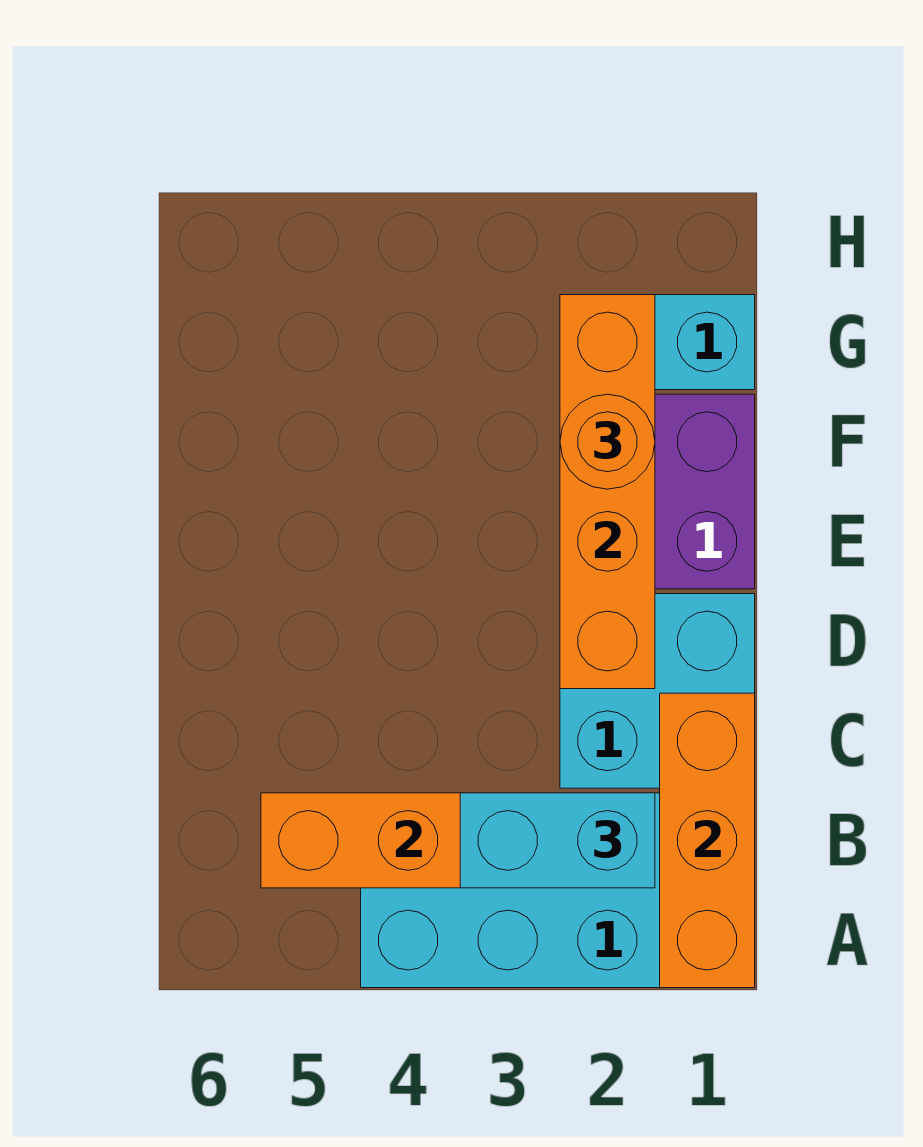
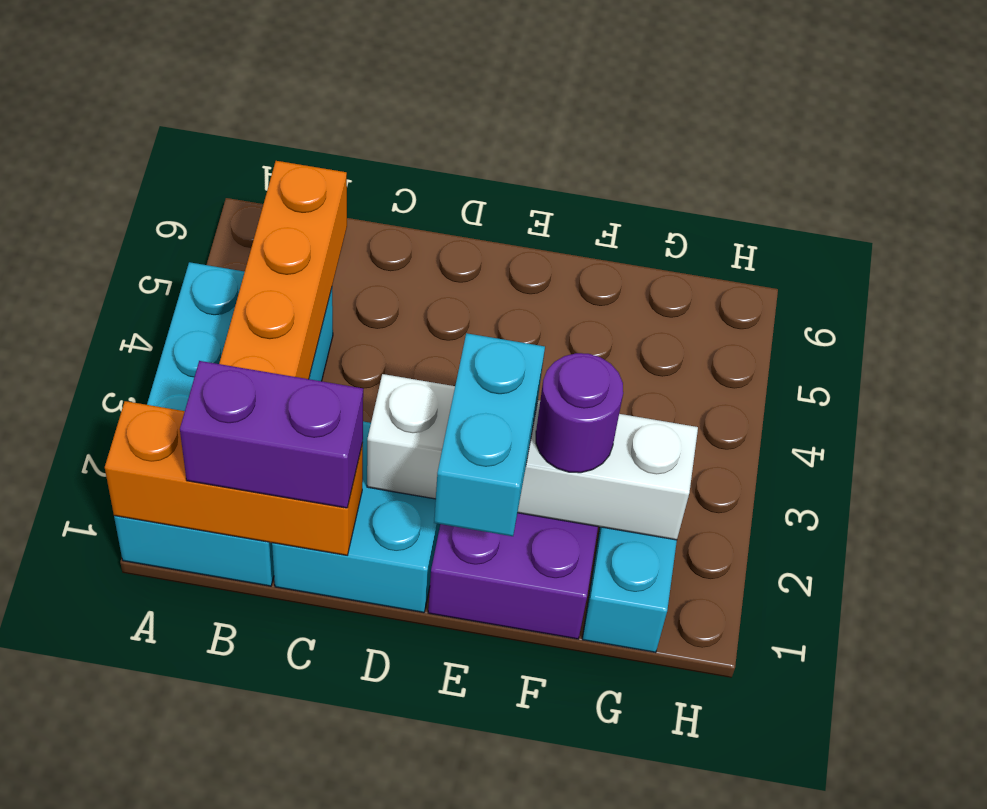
none -> purple brick B1:C1 level 3
cyan brick B2:B3 level 3 -> cyan brick E1:E2 level 3
orange brick D2:G2 level 2 -> white brick D2:G2 level 2
orange round brick F2 level 3 -> purple round brick F2 level 3

